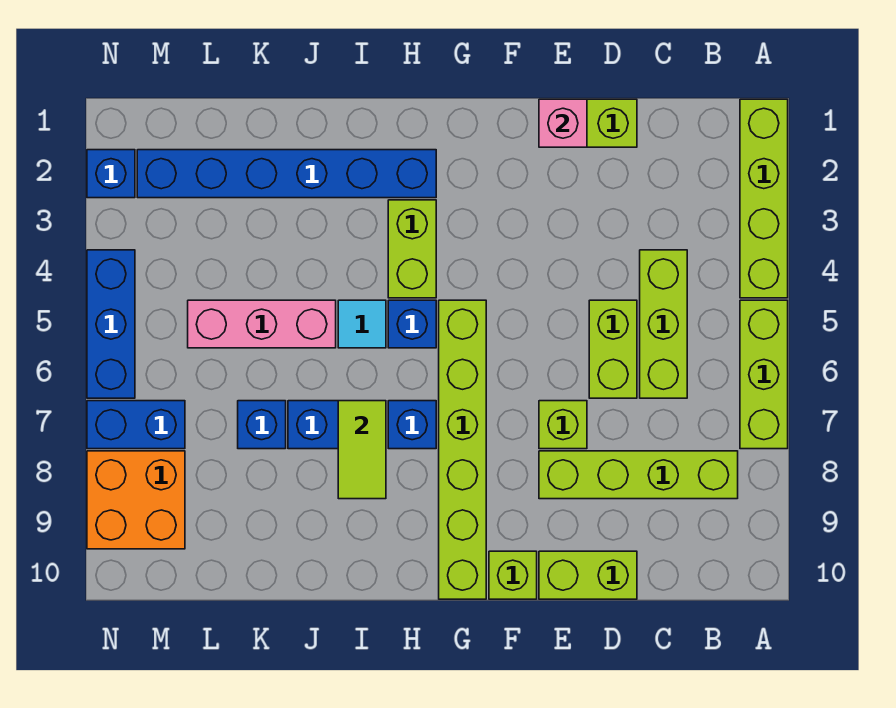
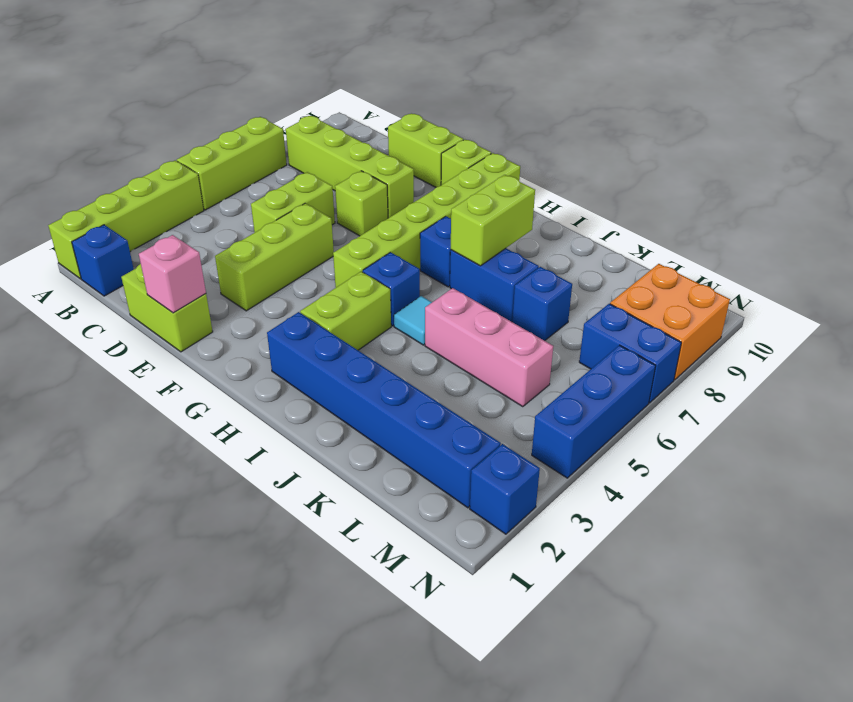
none -> blue brick B1 level 1
lime brick C4:C6 level 1 -> lime brick E3:E5 level 1
lime tile I7:I8 level 2 -> lime brick I7:I8 level 2

